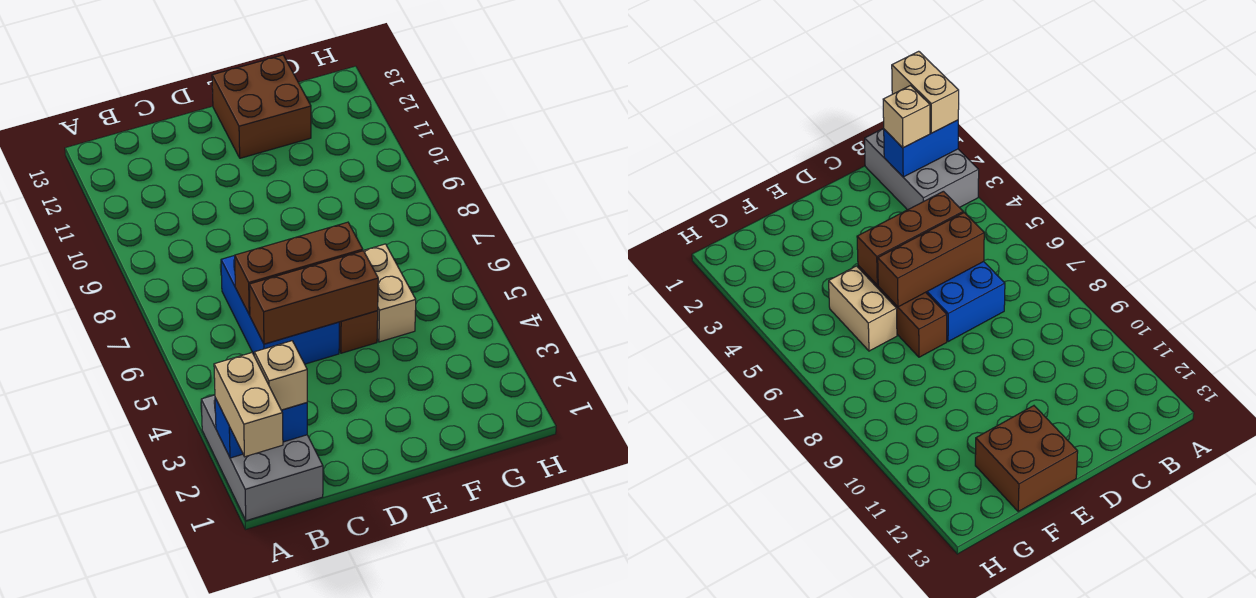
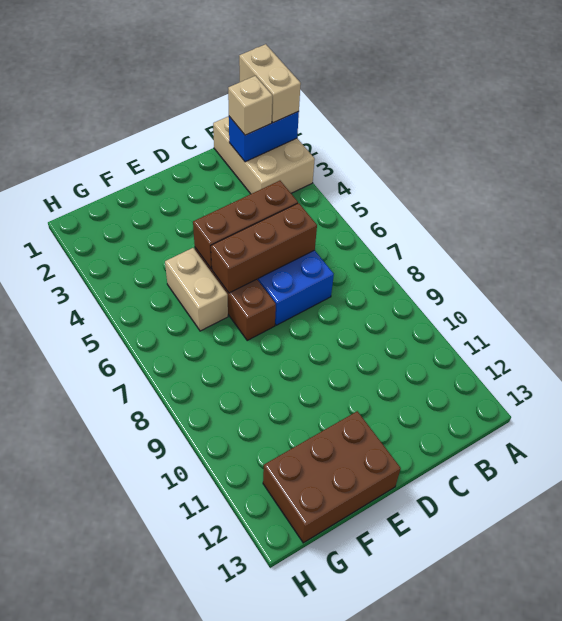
grey brick A1:B3 level 1 -> tan brick A1:B3 level 1
brown brick E12:F13 level 1 -> brown brick E12:G13 level 1

